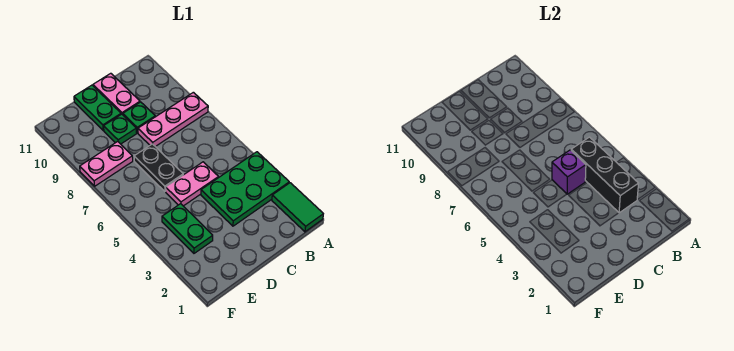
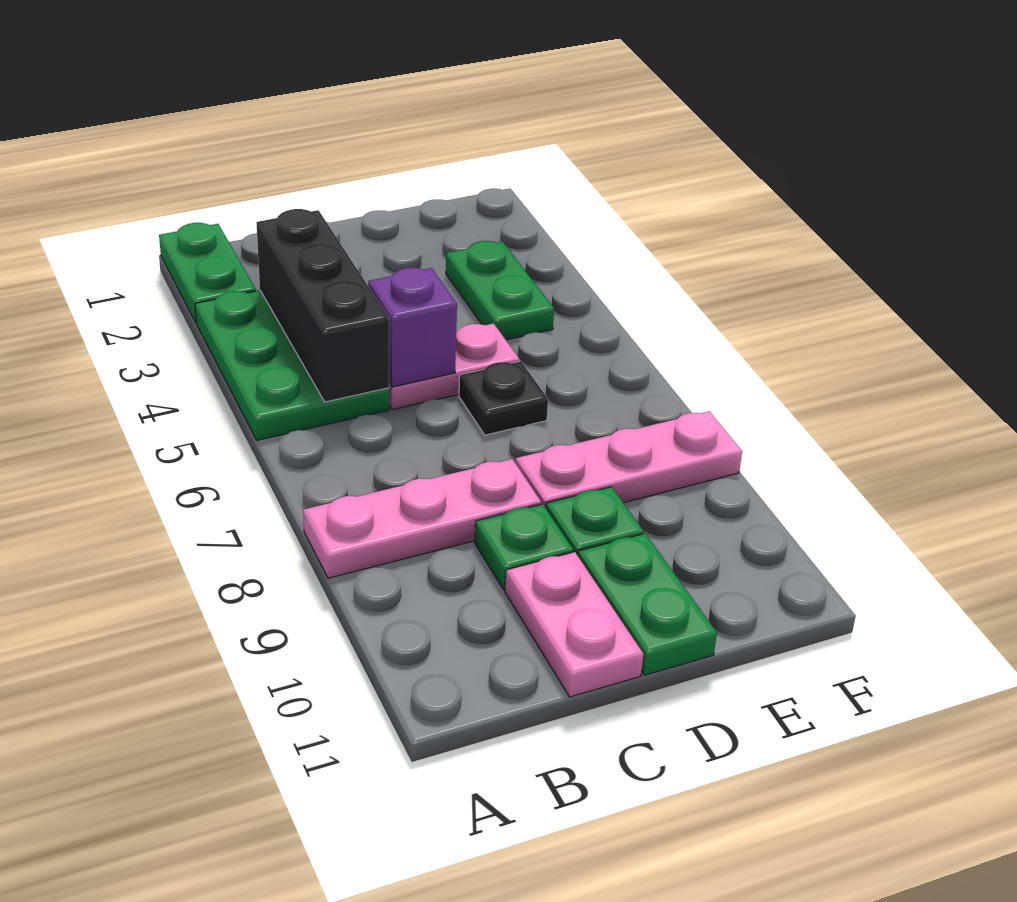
green tile A1:A2 level 1 -> green plate A1:A2 level 1
green plate A3:C4 level 1 -> green plate A3:B5 level 1
black plate D6:D7 level 1 -> black plate D6 level 1
pink plate E8:F8 level 1 -> pink plate D8:F8 level 1

